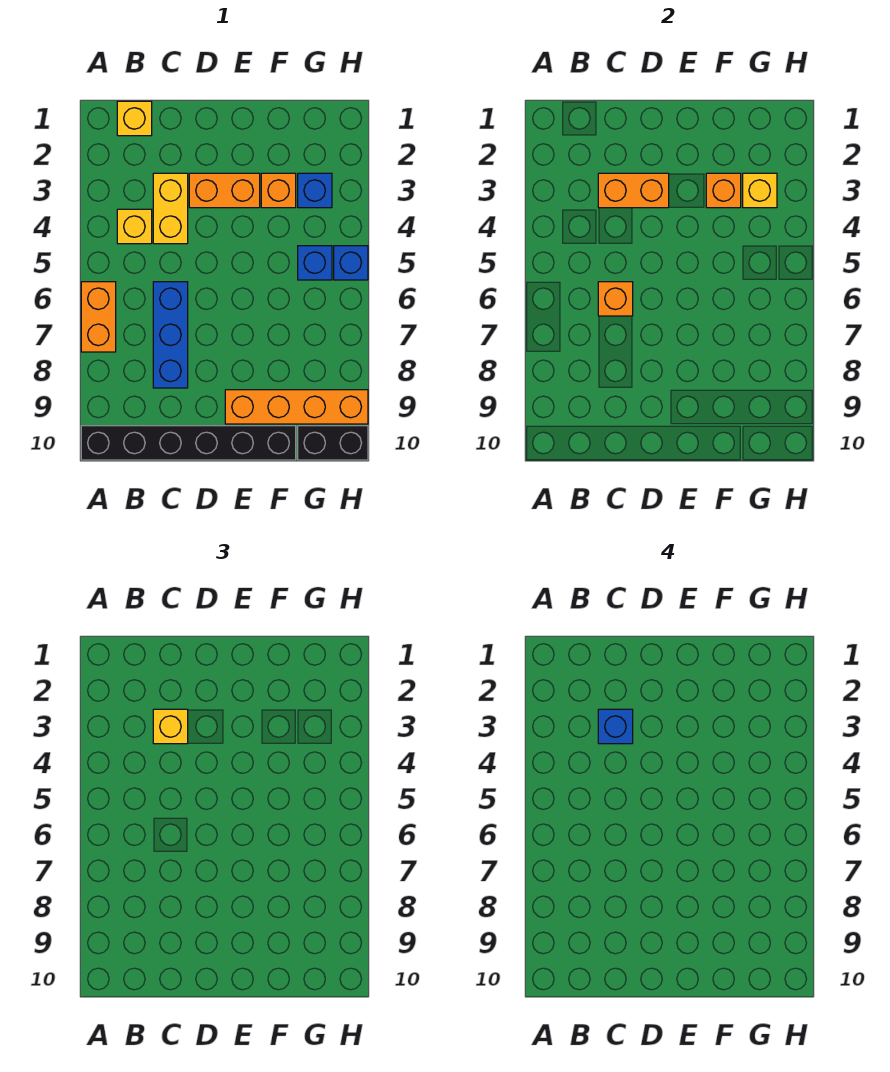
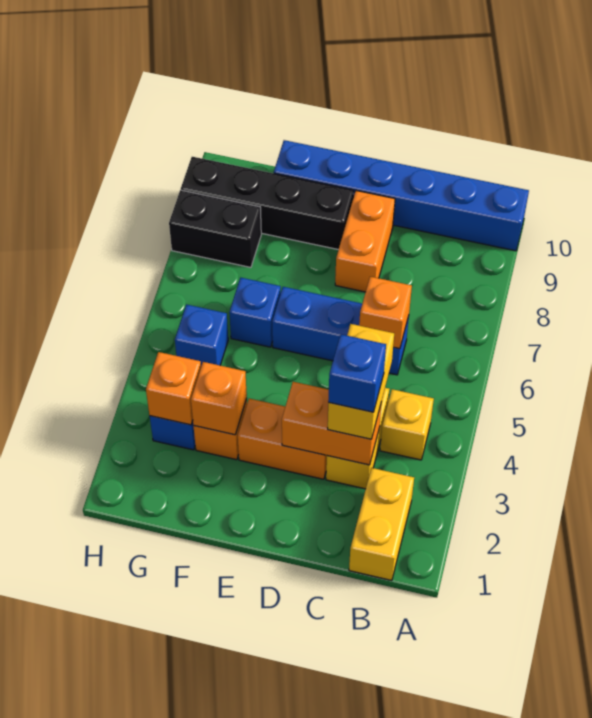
orange brick A6:A7 level 1 -> orange brick D8:D9 level 1
black brick A10:F10 level 1 -> blue brick A10:F10 level 1
yellow brick B1 level 1 -> yellow brick B1:B2 level 1
yellow brick C3 level 3 -> yellow brick C3:C4 level 3
blue brick C6:C8 level 1 -> blue brick C6:E6 level 1
orange brick E9:H9 level 1 -> black brick E9:H9 level 1
yellow brick G3 level 2 -> orange brick G3 level 2
black brick G10:H10 level 1 -> black brick G8:H8 level 1
blue brick H5 level 1 -> blue brick F6 level 1

